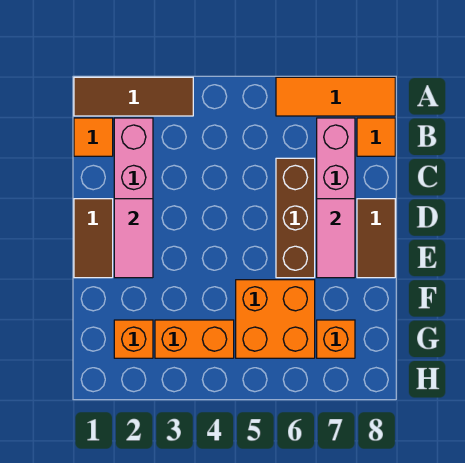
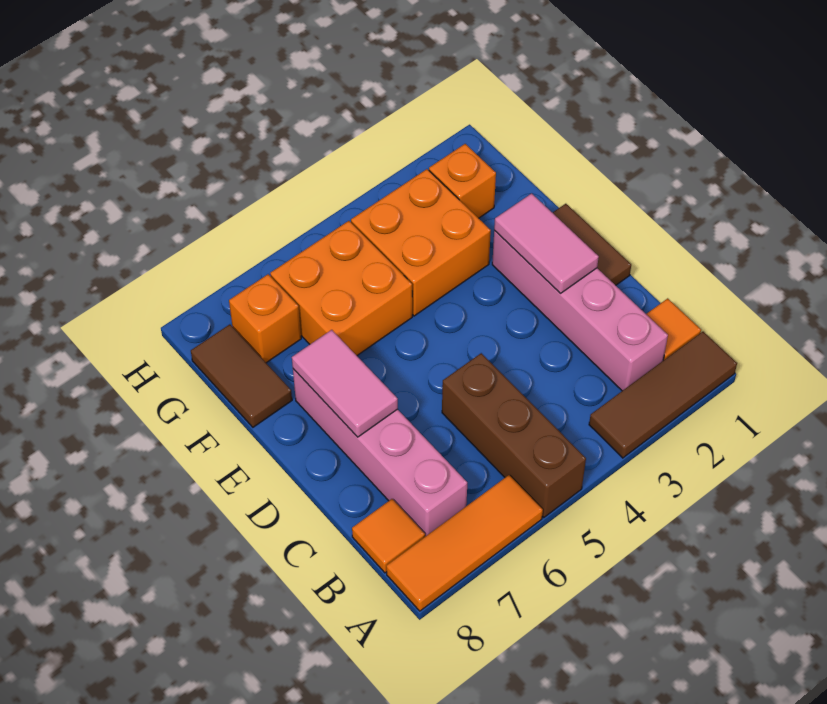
brown brick C6:E6 level 1 -> brown brick A5:C5 level 1
brown tile D8:E8 level 1 -> brown tile F8:G8 level 1
orange brick G3:G4 level 1 -> orange brick F3:G4 level 1

